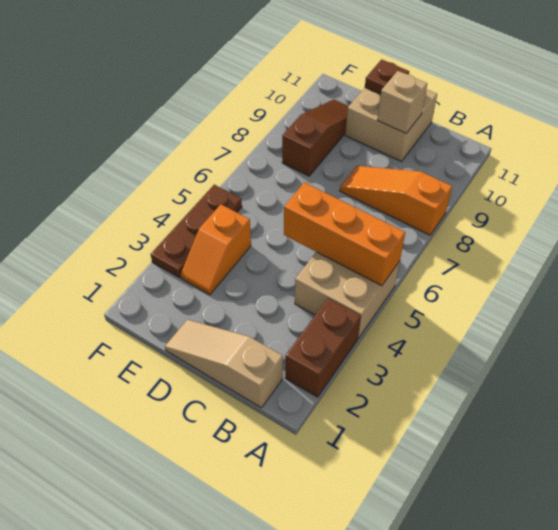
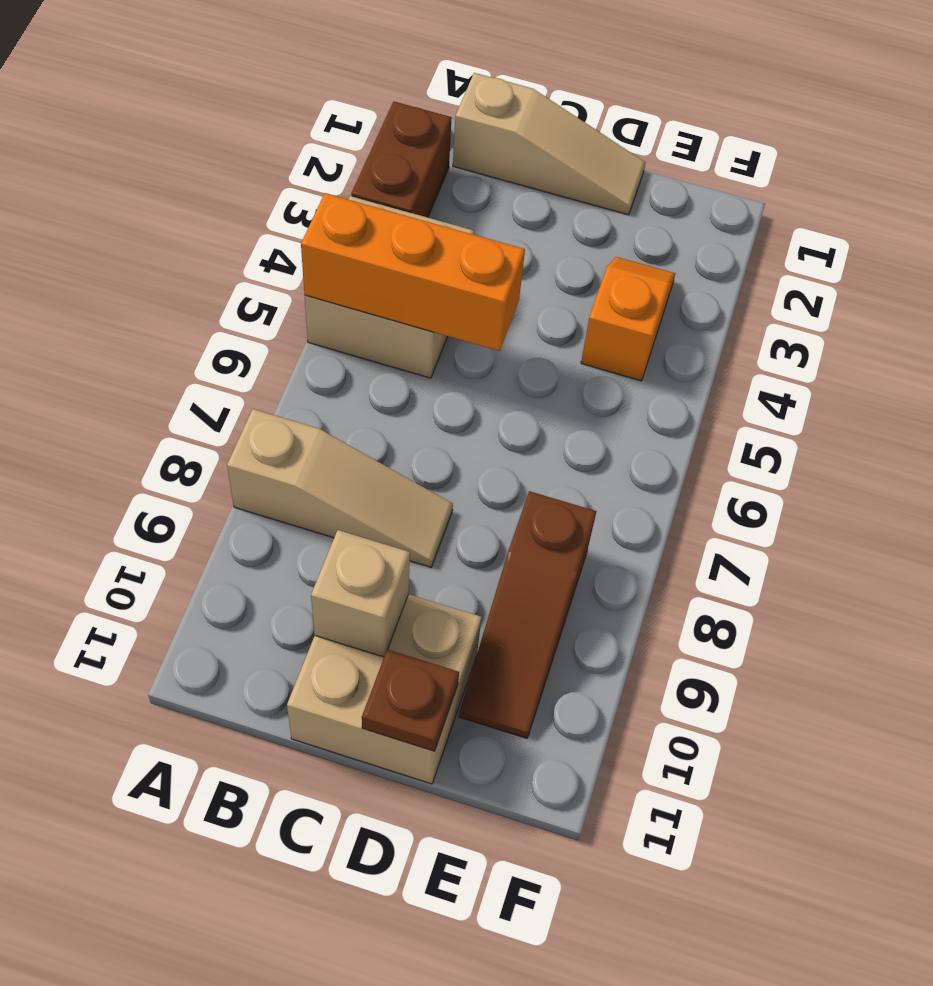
orange slope A8:C8 level 1 top A -> tan slope A8:C8 level 1 top A
brown plate F3:F5 level 1 -> none

